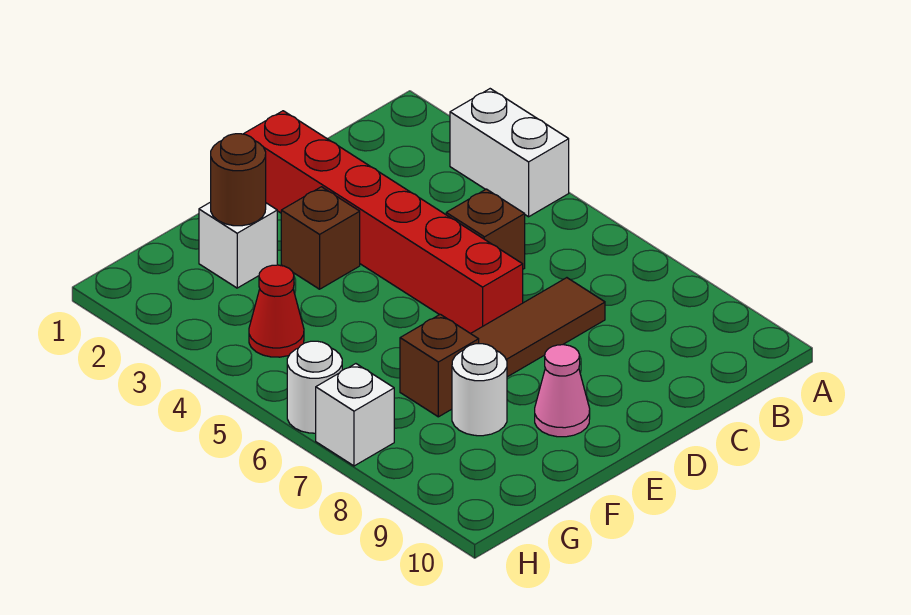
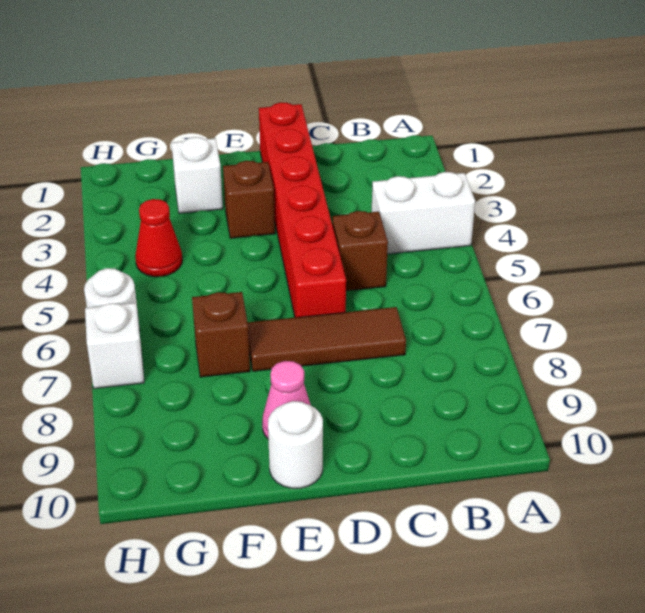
white brick A3:A4 level 1 -> white brick A4:B4 level 1
brown round brick F2 level 2 -> none
white round brick F8 level 1 -> white round brick E10 level 1

